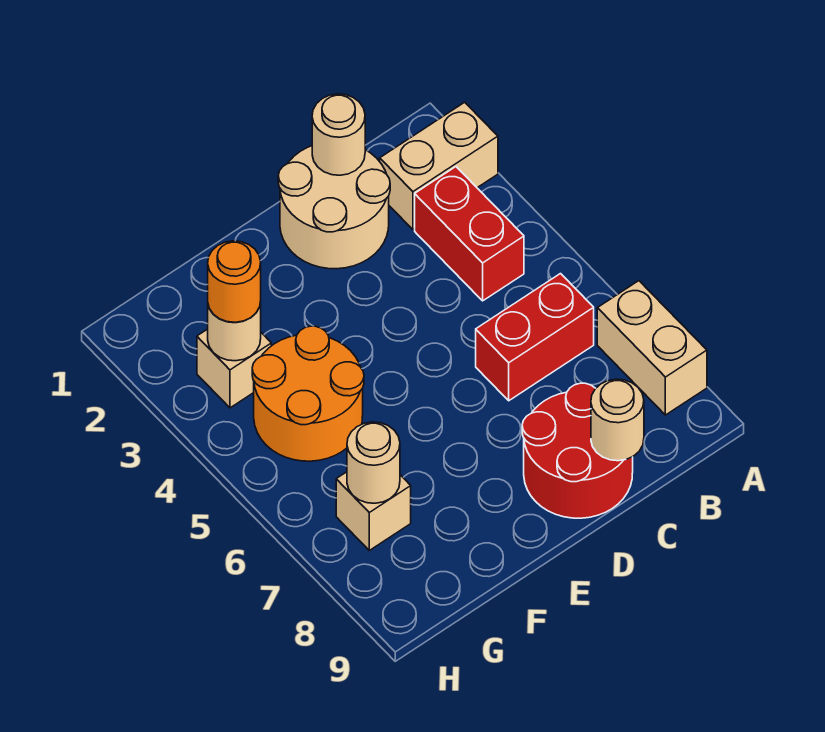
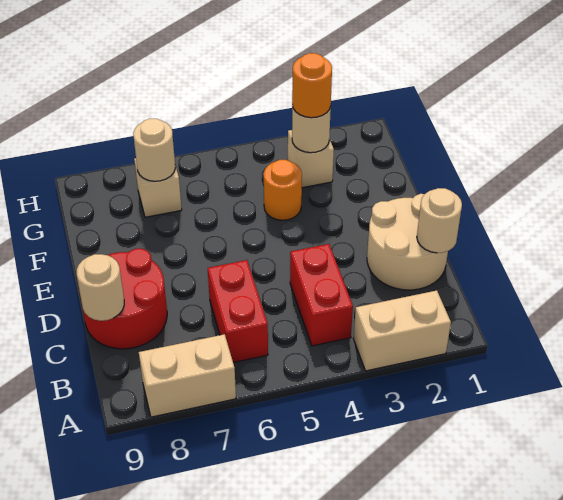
tan brick A2:B2 level 1 -> tan brick A2:A3 level 1
red brick B3:B4 level 1 -> red brick B4:C4 level 1
orange round brick F4:G5 level 1 -> orange round brick F4 level 1

